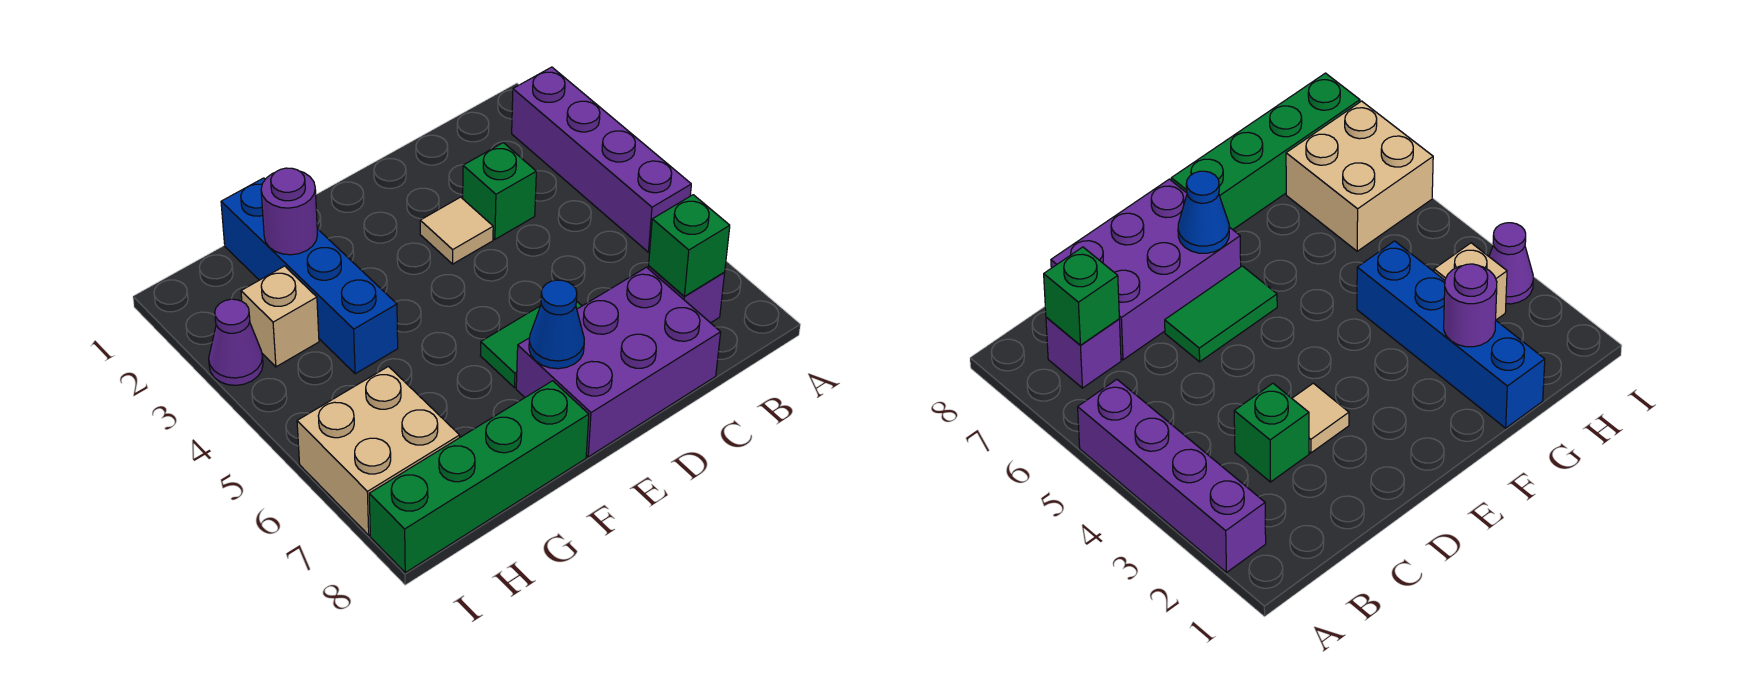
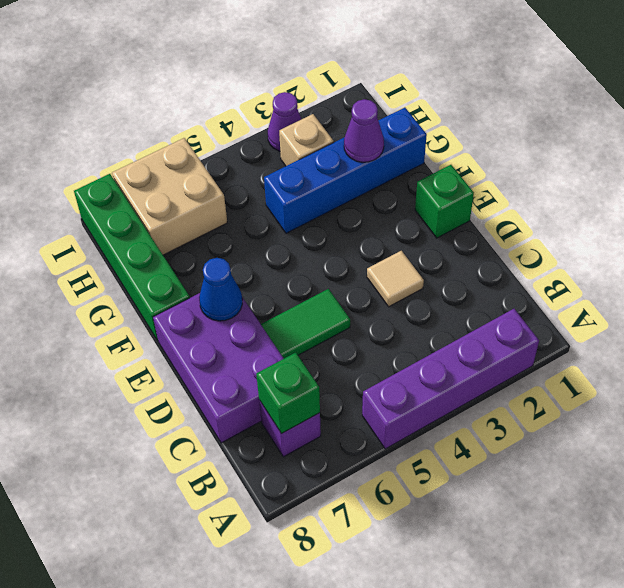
green brick C3 level 1 -> green brick E1 level 1
green tile D6:E6 level 1 -> green tile D5:D6 level 1
purple round brick G2 level 2 -> purple cone G2 level 2

